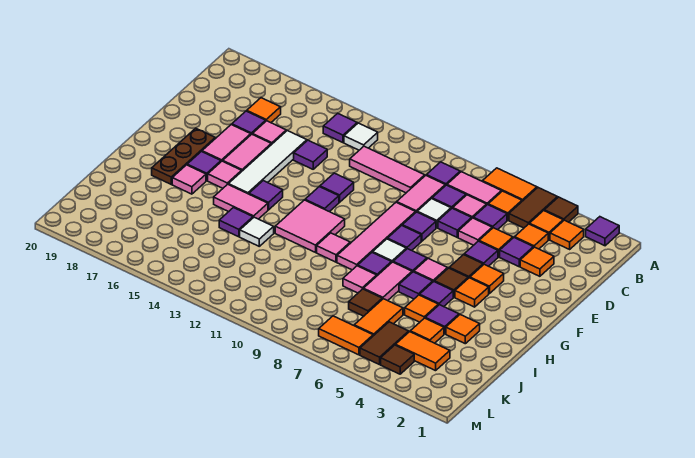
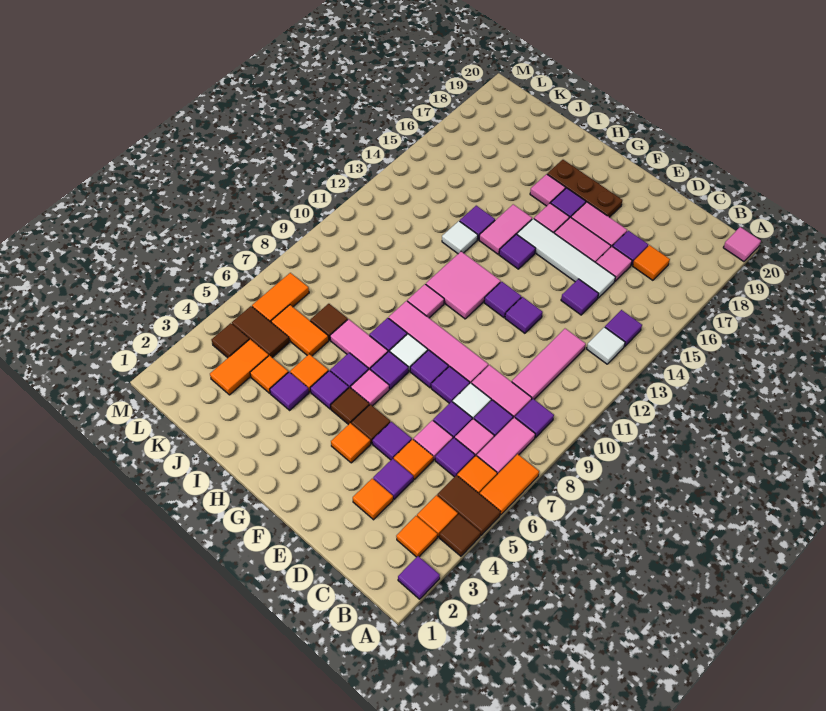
orange tile C4 level 1 -> none
orange tile G4 level 1 -> none
orange tile I3 level 1 -> none
pink tile I8 level 1 -> pink tile A20 level 1

